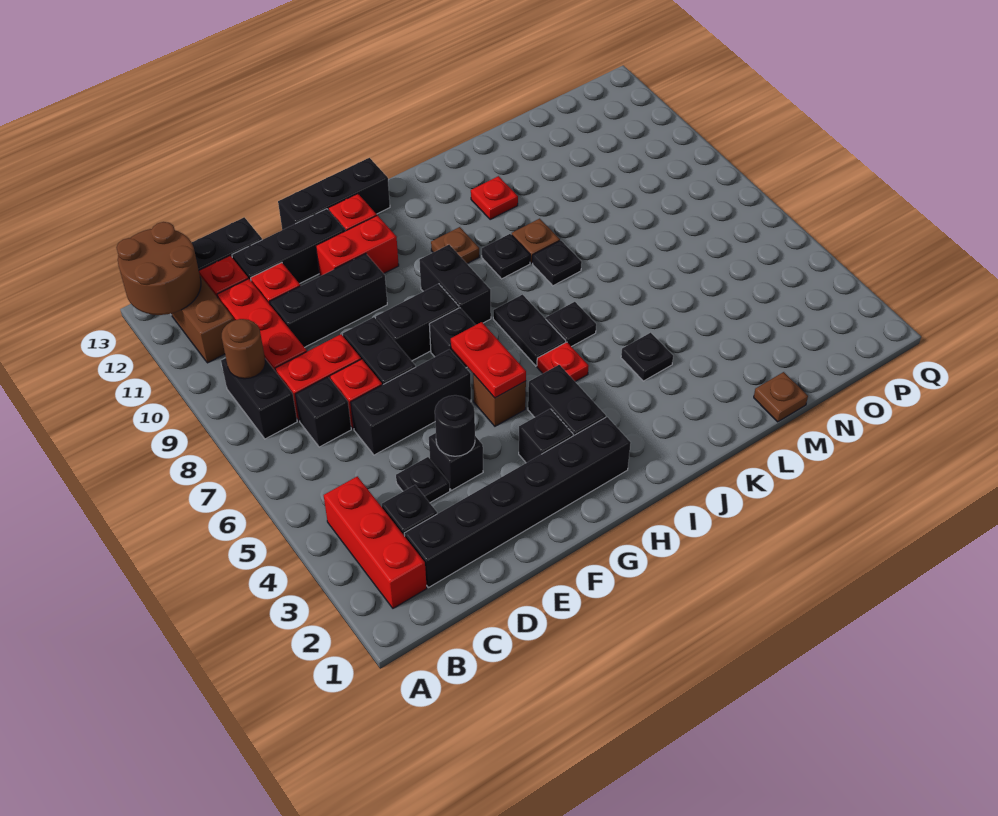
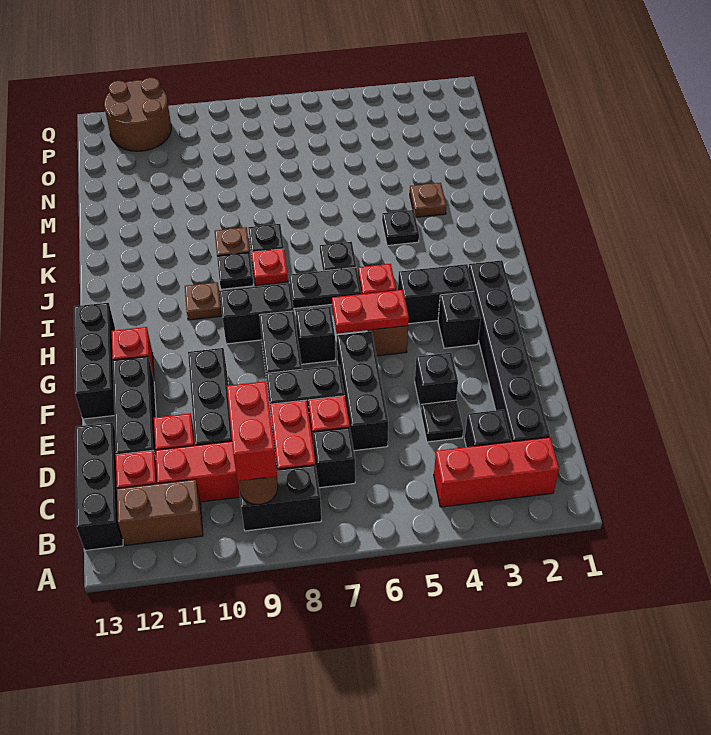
brown round brick A12:B13 level 2 -> brown round brick P11:Q12 level 1
black round brick E4 level 2 -> none
red brick F11:G11 level 1 -> red brick B9:C9 level 3
red plate K11 level 1 -> red plate J8 level 1
brown plate M1 level 1 -> brown plate L3 level 1

